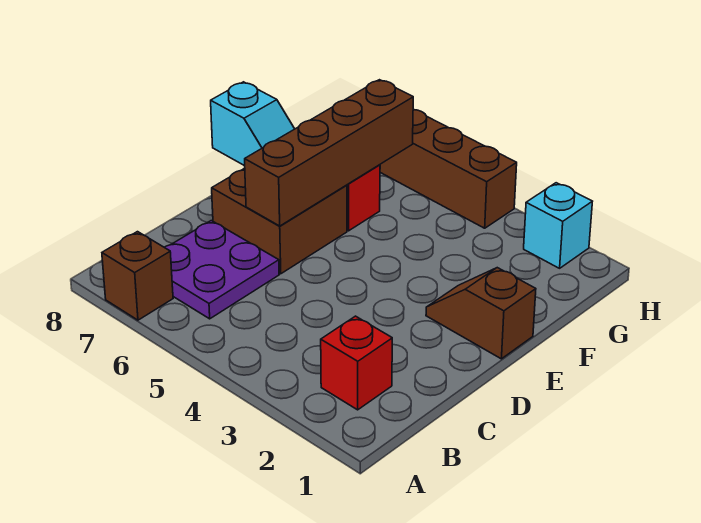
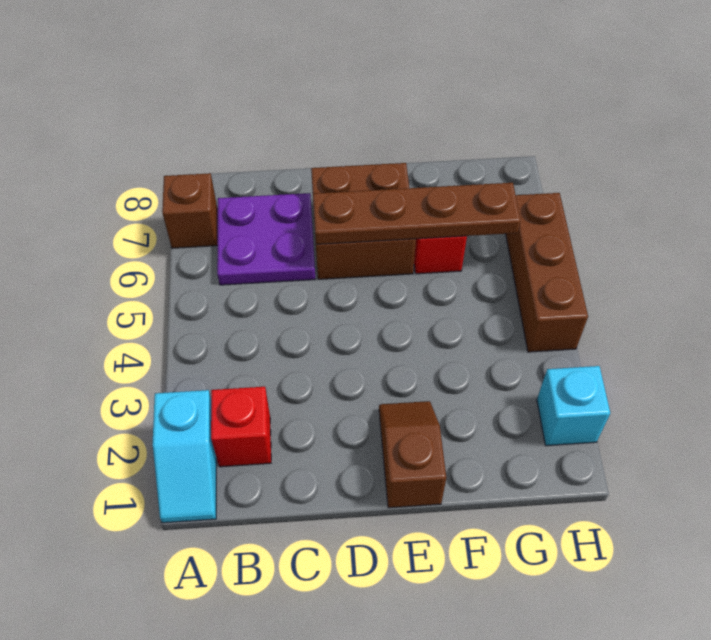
brown brick D6:G6 level 2 -> brown plate D6:G6 level 2
cyan slope E7:E8 level 2 top 8 -> cyan slope A1:A2 level 1 top 2

